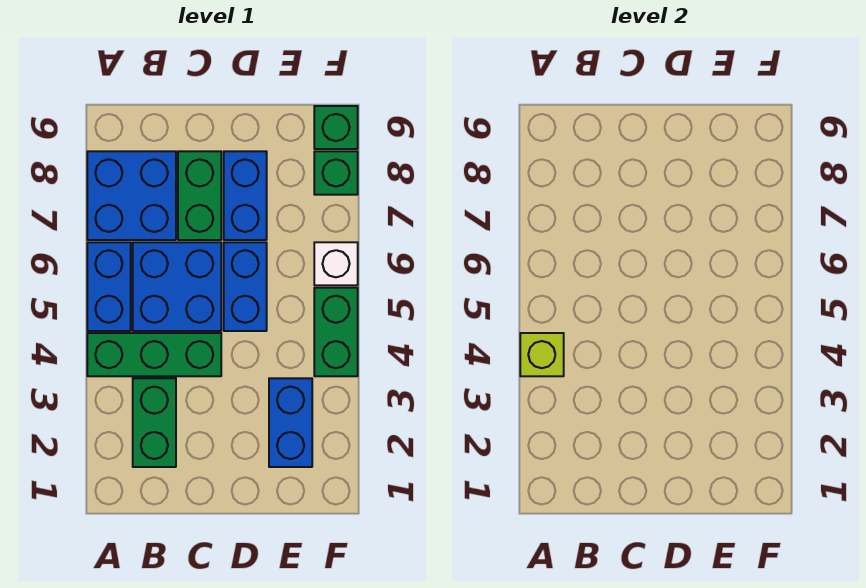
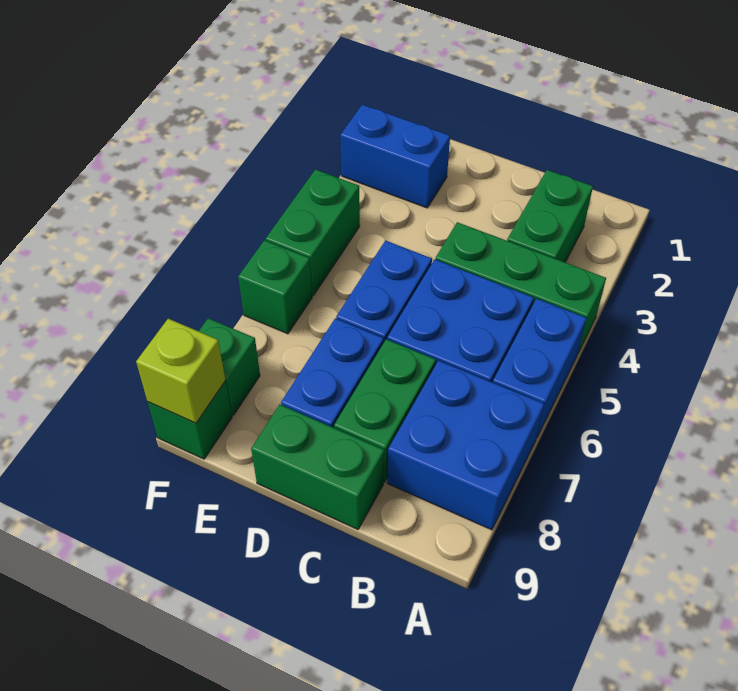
lime brick A4 level 2 -> lime brick F9 level 2
none -> green brick C9:D9 level 1
blue brick E2:E3 level 1 -> blue brick E2:F2 level 1
white brick F6 level 1 -> green brick F6 level 1

